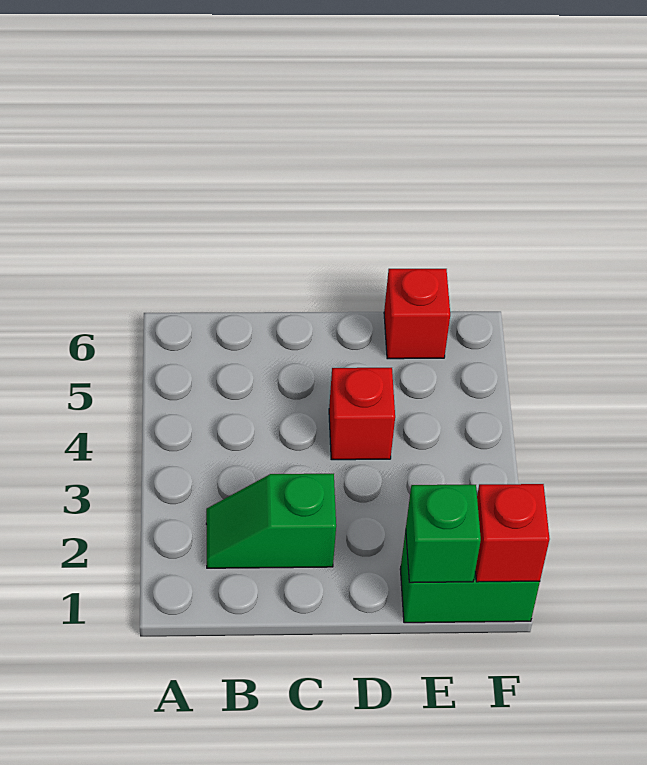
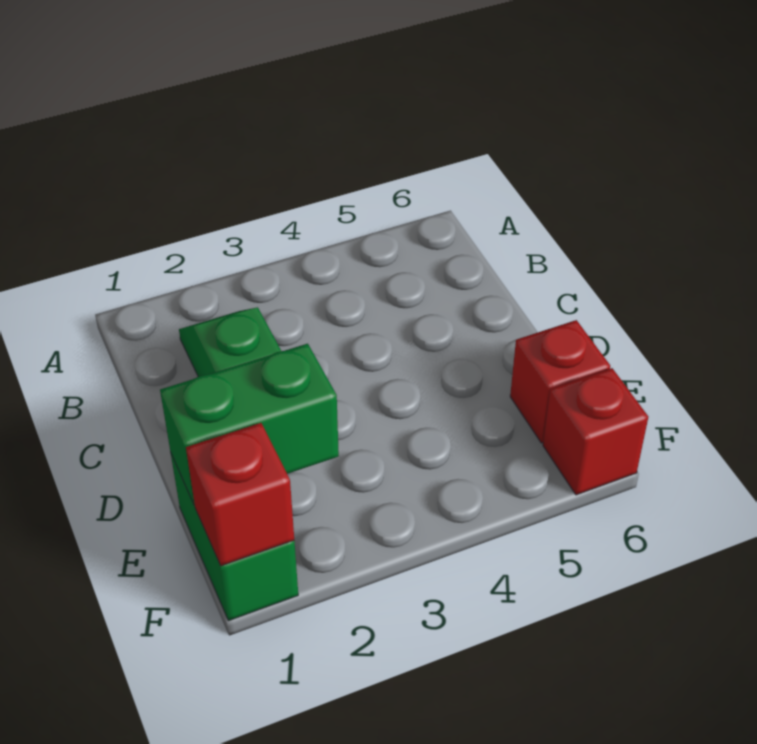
red brick D4 level 1 -> red brick F6 level 1
green brick E1 level 2 -> green brick E1:E2 level 2

